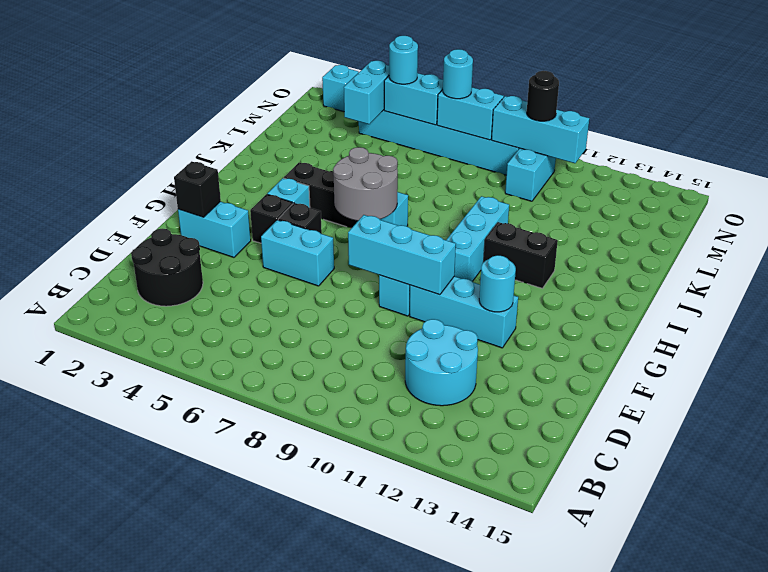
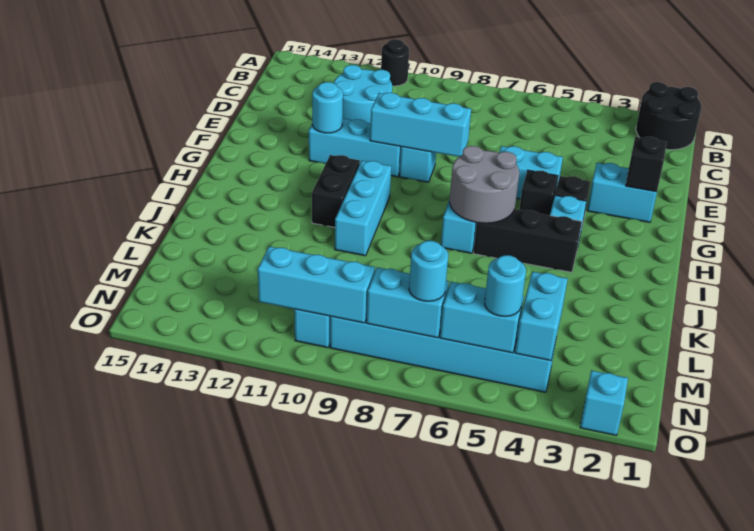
black round brick C2:D3 level 1 -> black round brick A1:B2 level 1
black brick I11:I12 level 1 -> black brick H11:I11 level 1
black round brick N10 level 3 -> black round brick A11 level 1

